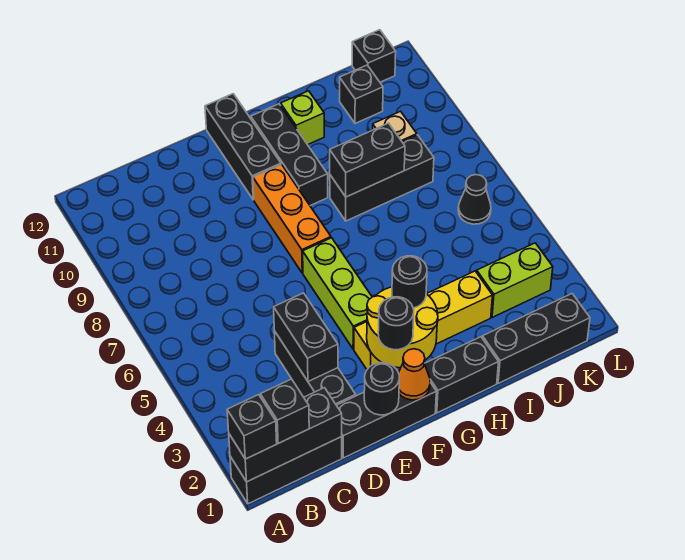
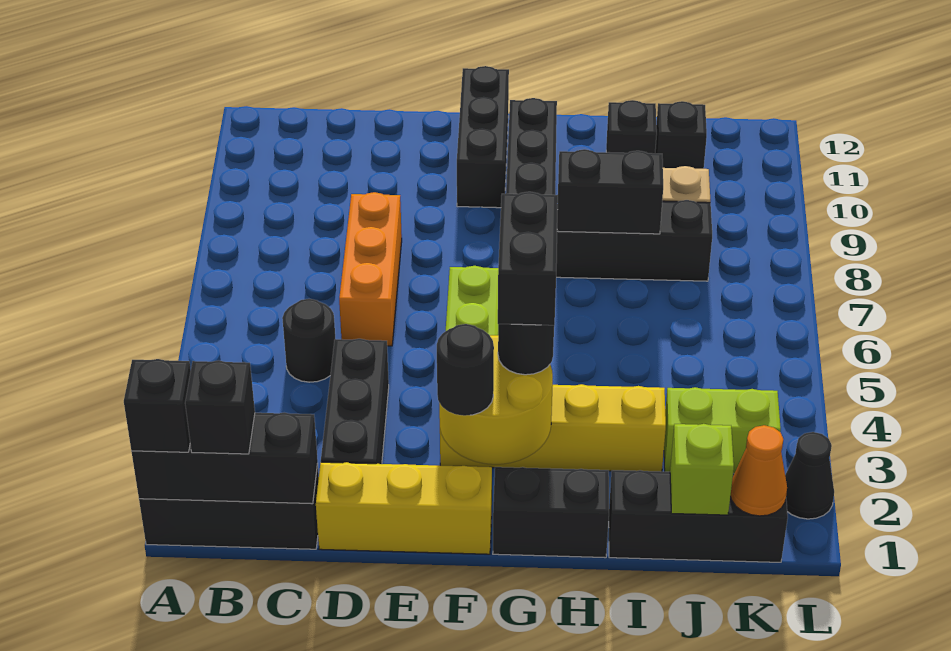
black brick D1:F1 level 1 -> yellow brick D1:F1 level 1
black brick D3:D4 level 2 -> black brick G3:G4 level 4
black round brick E1 level 2 -> black round brick C5 level 1
orange cone F1 level 2 -> orange cone K1 level 2
orange brick F7:F9 level 1 -> orange brick D6:D8 level 1
lime brick H11 level 1 -> lime brick J1 level 2
black cone K6 level 1 -> black cone L2 level 1
black brick K12 level 1 -> black brick I11 level 1

